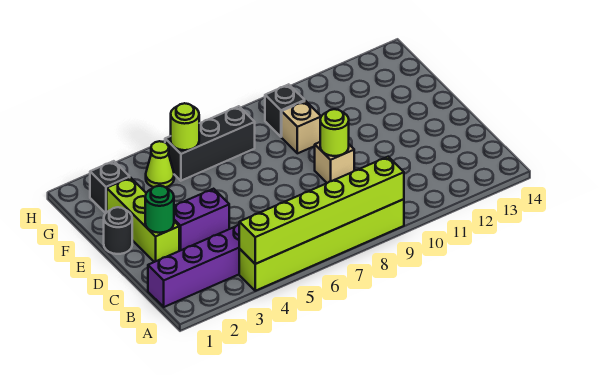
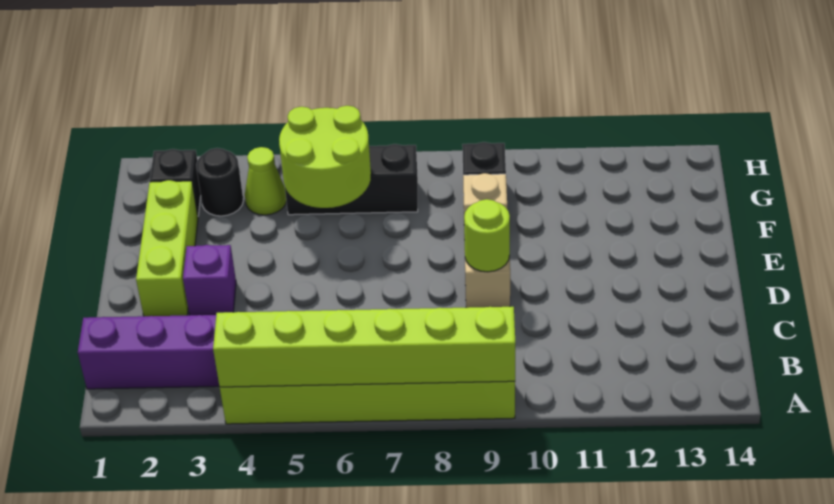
green round brick D2 level 2 -> none
purple brick D3:D4 level 1 -> purple brick D3 level 1
black round brick E1 level 1 -> black round brick G3 level 1
lime round brick G5 level 2 -> lime round brick F5:G6 level 2

